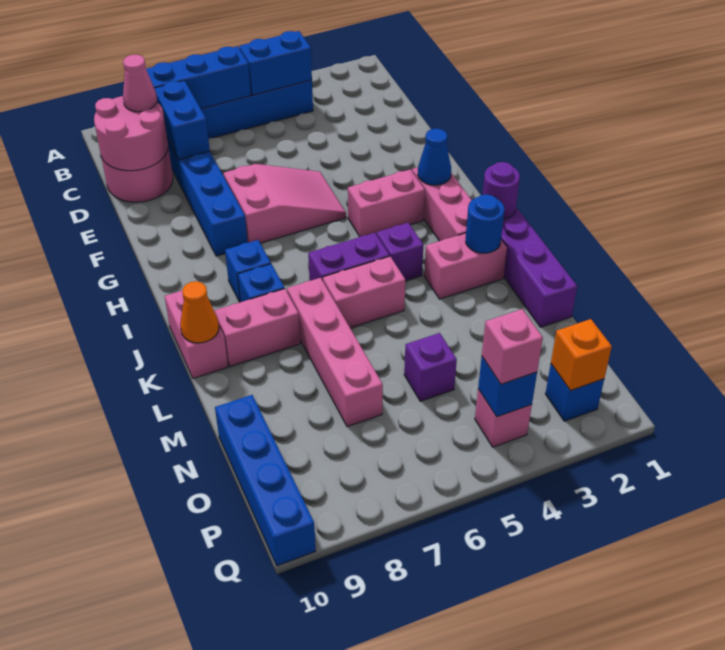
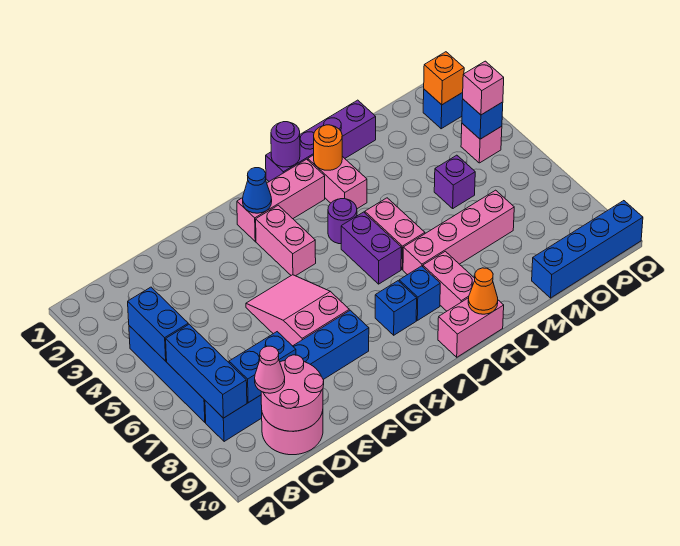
purple brick J4 level 1 -> purple round brick J4 level 1
blue round brick K2 level 2 -> orange round brick K2 level 2

